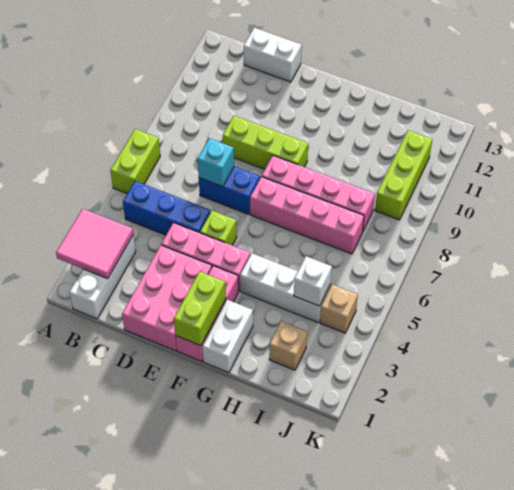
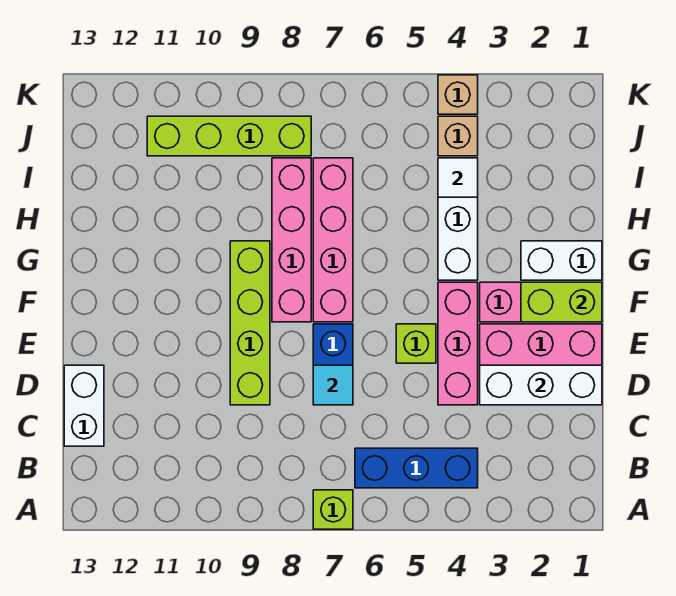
pink tile A2:B3 level 2 -> none
lime brick A6:A7 level 1 -> lime brick A7 level 1
white brick B1:B3 level 1 -> white brick D1:D3 level 2
blue brick B5:D5 level 1 -> blue brick B4:B6 level 1
cyan brick D7 level 2 -> cyan tile D7 level 2
lime brick D9:F9 level 1 -> lime brick D9:G9 level 1
tan brick I2 level 1 -> tan brick K4 level 1
white brick I4 level 2 -> white tile I4 level 2
lime brick J9:J11 level 1 -> lime brick J8:J11 level 1

